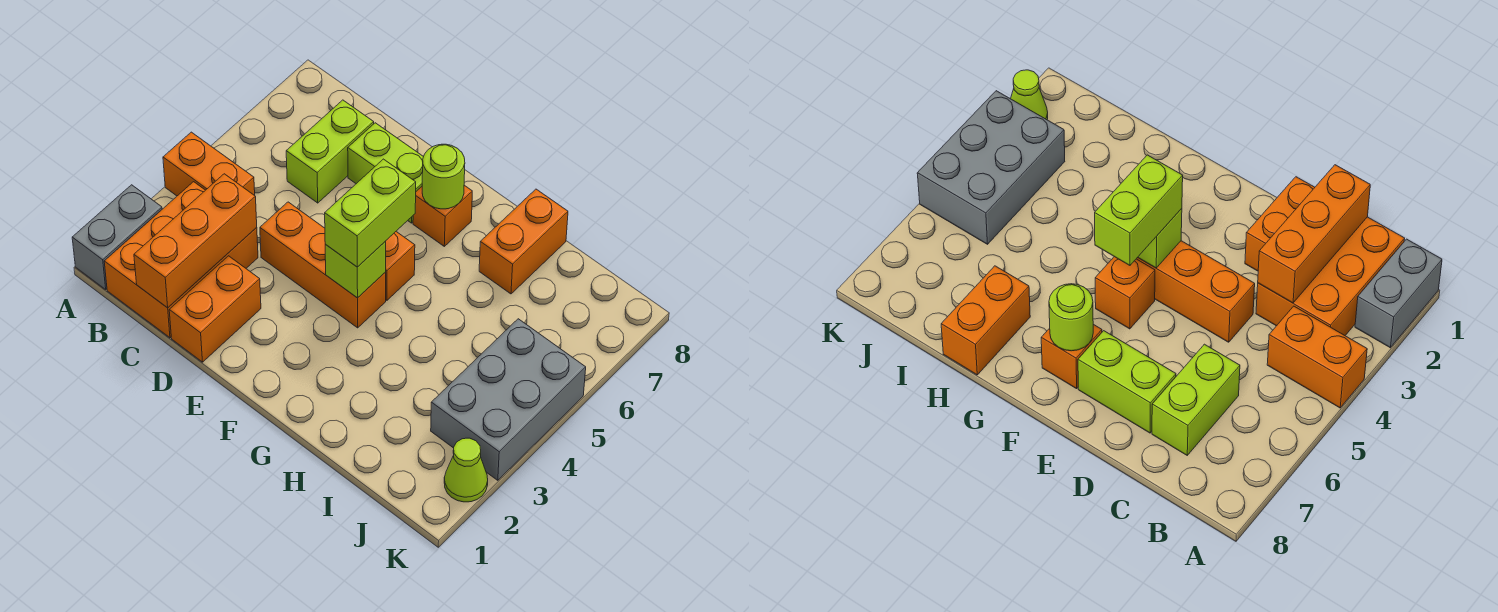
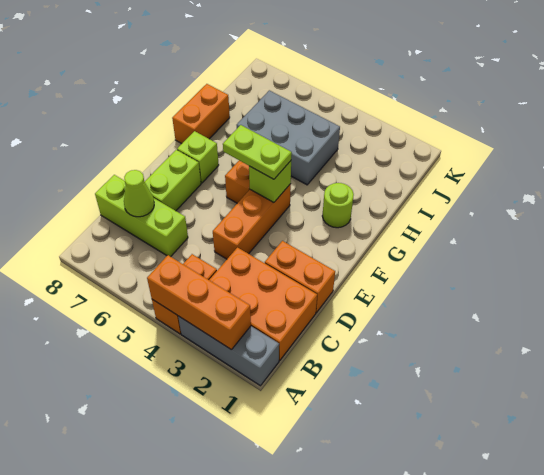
grey brick A1:A2 level 1 -> grey brick A1:A3 level 1
orange brick C1:C3 level 2 -> orange brick A2:A4 level 2
lime brick C6:C7 level 1 -> lime brick C6:C8 level 1
lime brick F4:F5 level 3 -> lime plate F4:F5 level 3
orange brick F7 level 1 -> lime brick F7 level 1
lime round brick F7 level 2 -> lime round brick G2 level 1
orange brick H7:H8 level 1 -> orange brick G8:H8 level 1
grey brick J3:K5 level 1 -> grey brick H4:I6 level 1
lime cone K2 level 1 -> lime cone C7 level 2

